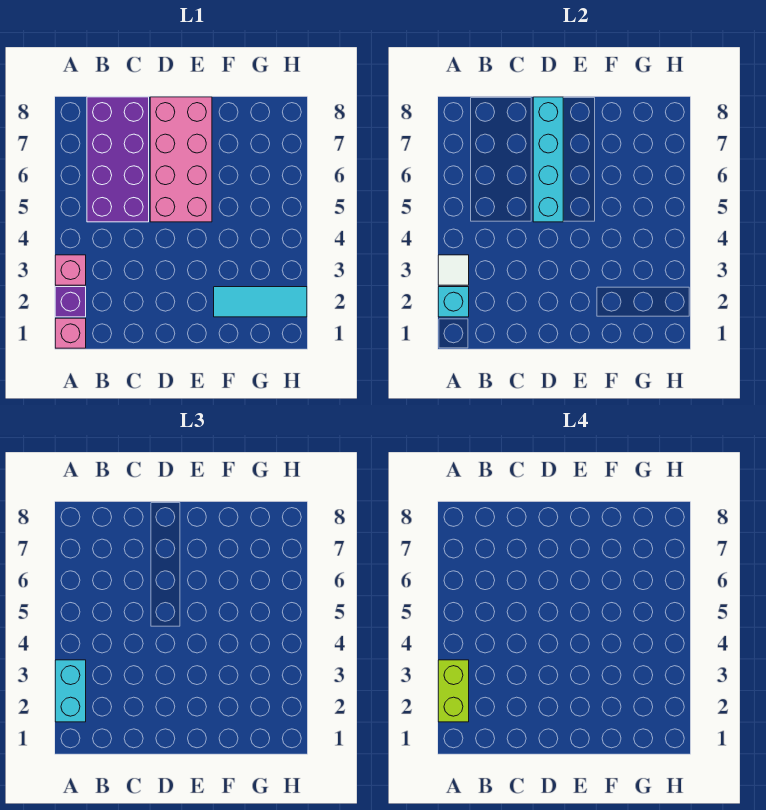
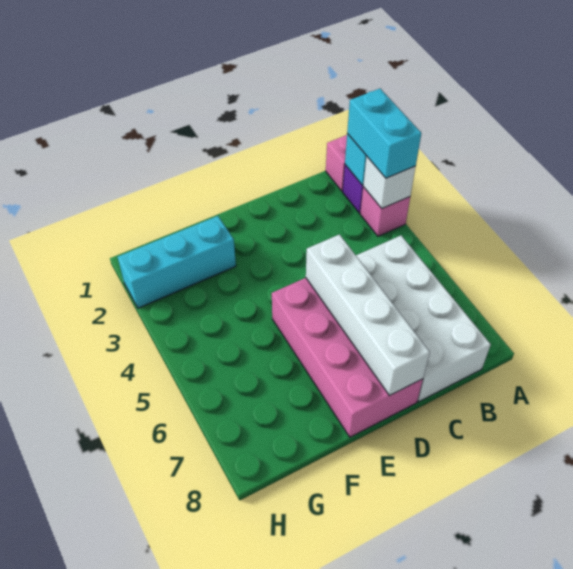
lime brick A2:A3 level 4 -> none
white tile A3 level 2 -> white brick A3 level 2
purple brick B5:C8 level 1 -> white brick B5:C8 level 1
cyan brick D5:D8 level 2 -> white brick D5:D8 level 2
cyan tile F2:H2 level 1 -> cyan brick F2:H2 level 1

